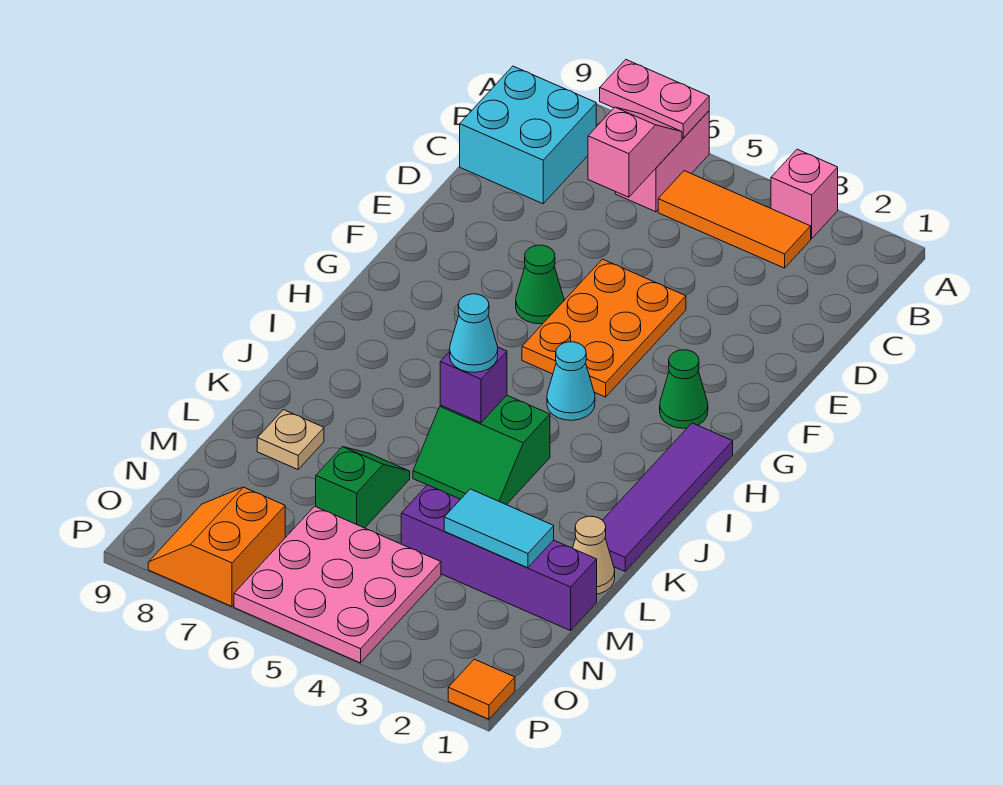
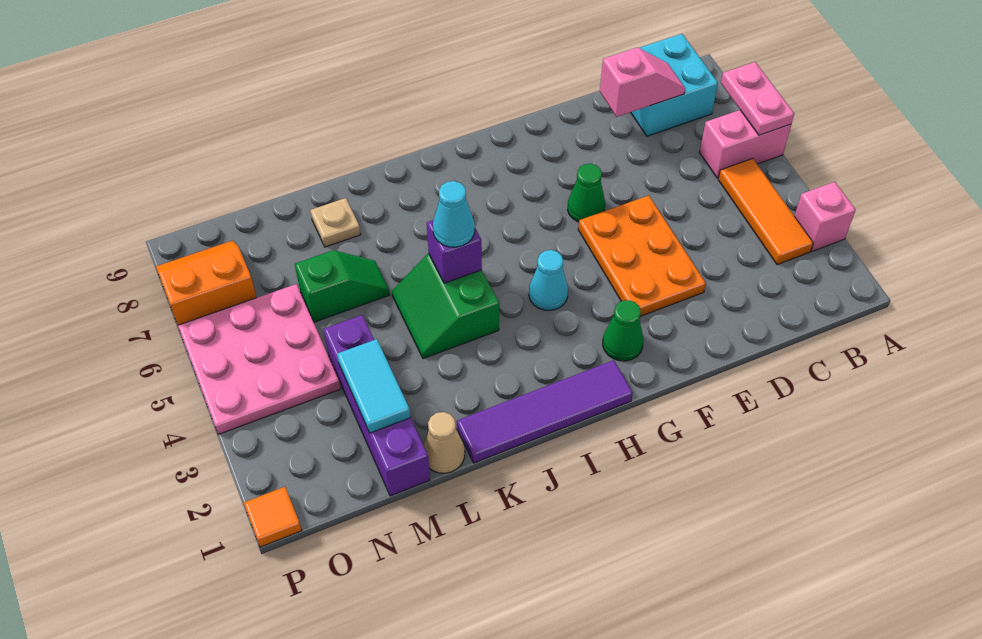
pink slope B6:C6 level 2 top C -> pink slope C8:D8 level 2 top D
orange plate E4:G5 level 1 -> orange plate E3:F5 level 1

